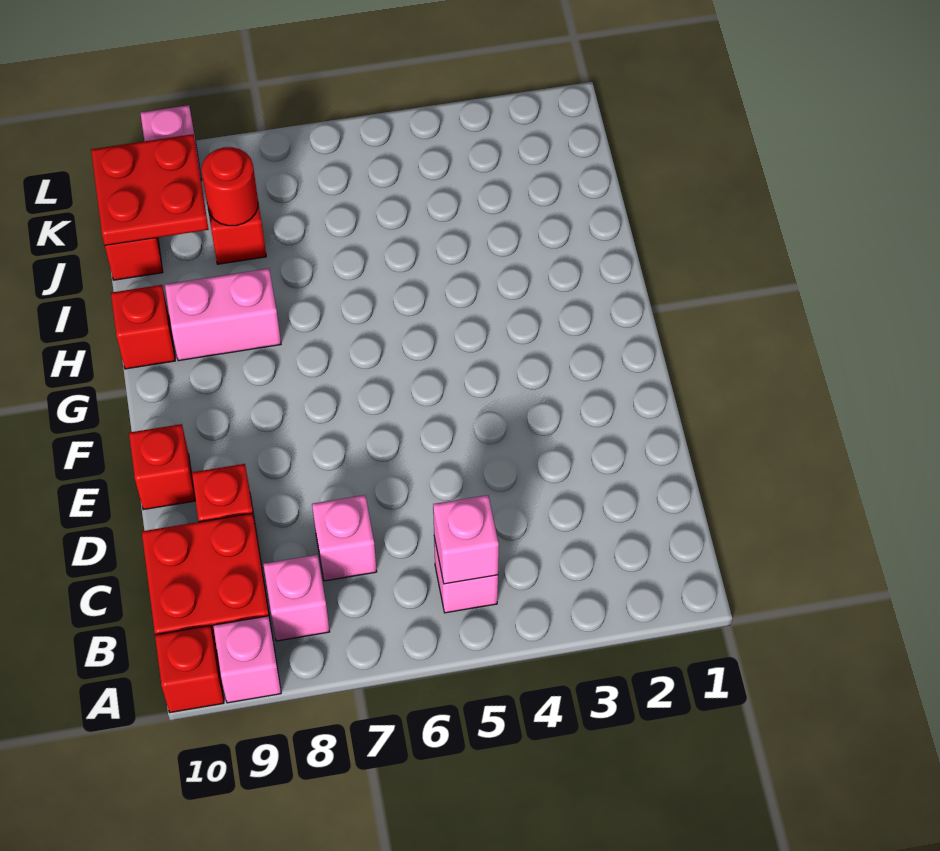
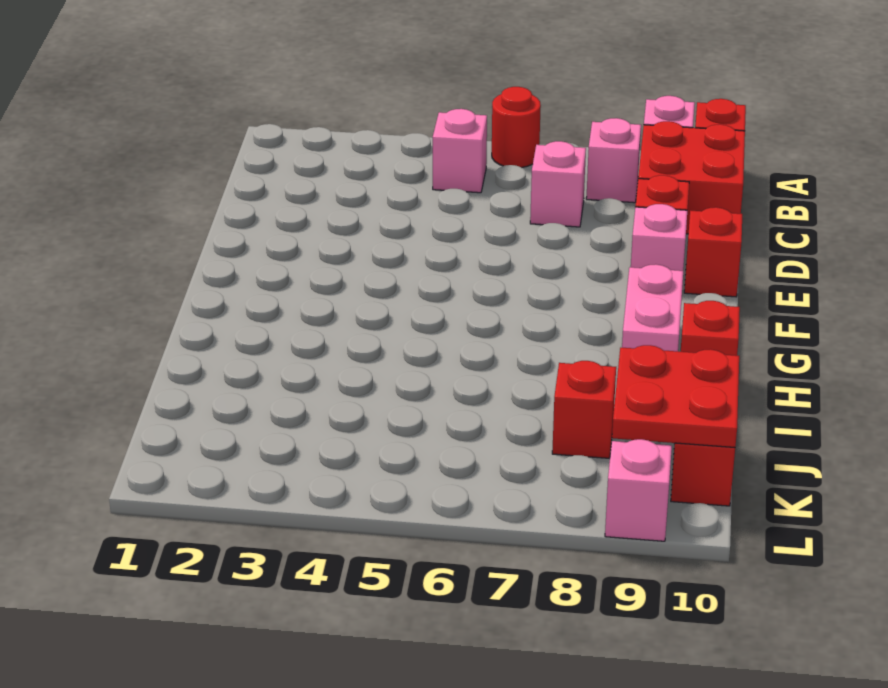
pink brick B5 level 2 -> pink brick E9 level 1
pink brick H8:H9 level 1 -> pink brick G9:H9 level 1
red round brick J8 level 2 -> red round brick A6 level 1

